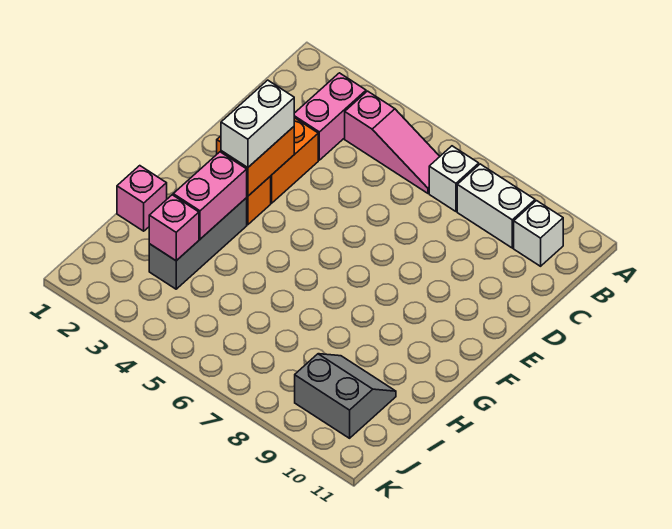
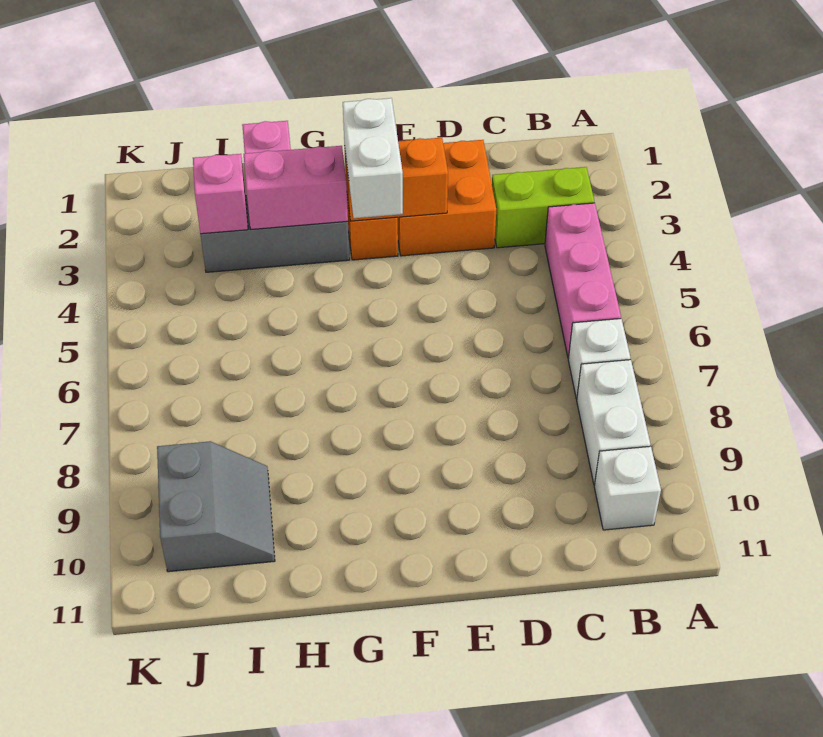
pink brick B3:C3 level 1 -> lime brick B3:C3 level 1
pink slope B4:B6 level 1 top 4 -> pink brick B4:B6 level 1
white brick E3:F3 level 3 -> white brick F3:F4 level 3

